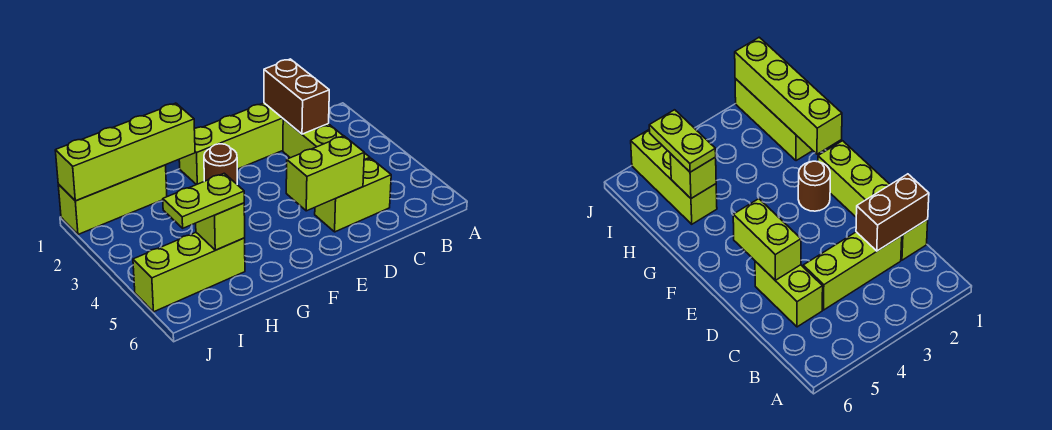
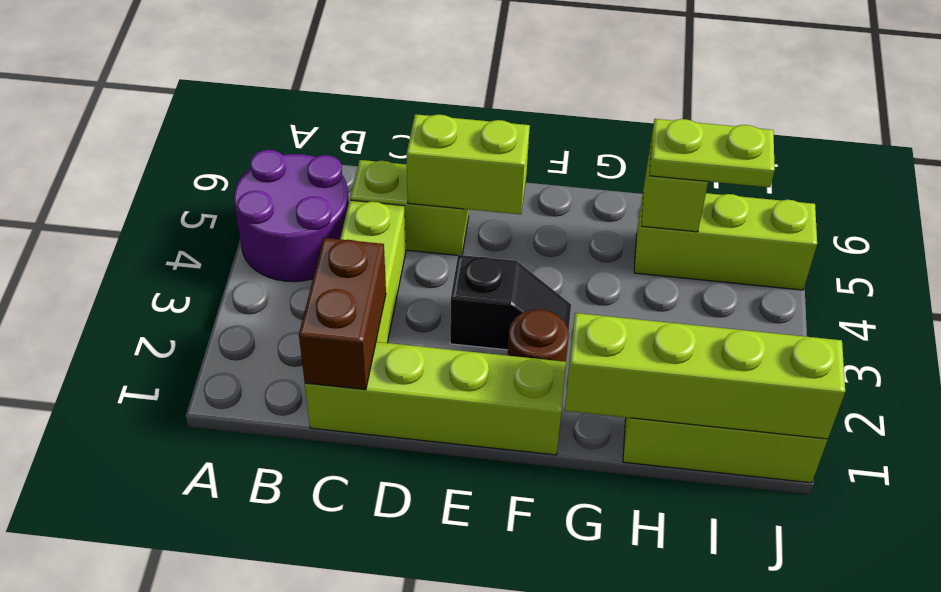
none -> purple round brick A4:B5 level 1
none -> black slope E3:F3 level 1 top E

